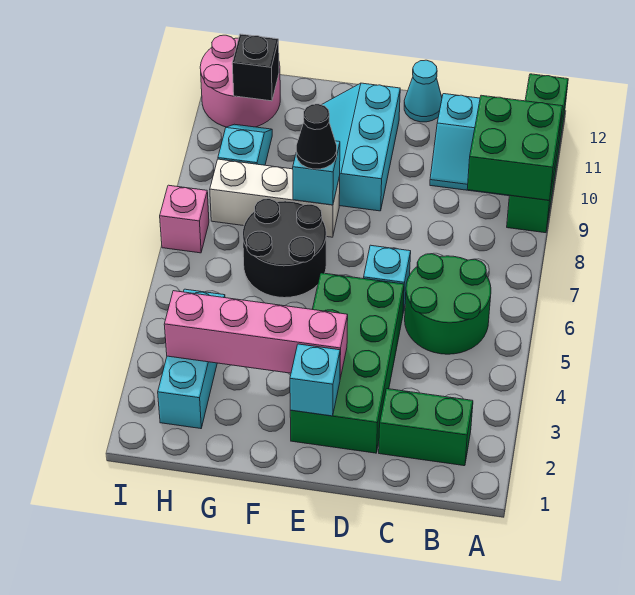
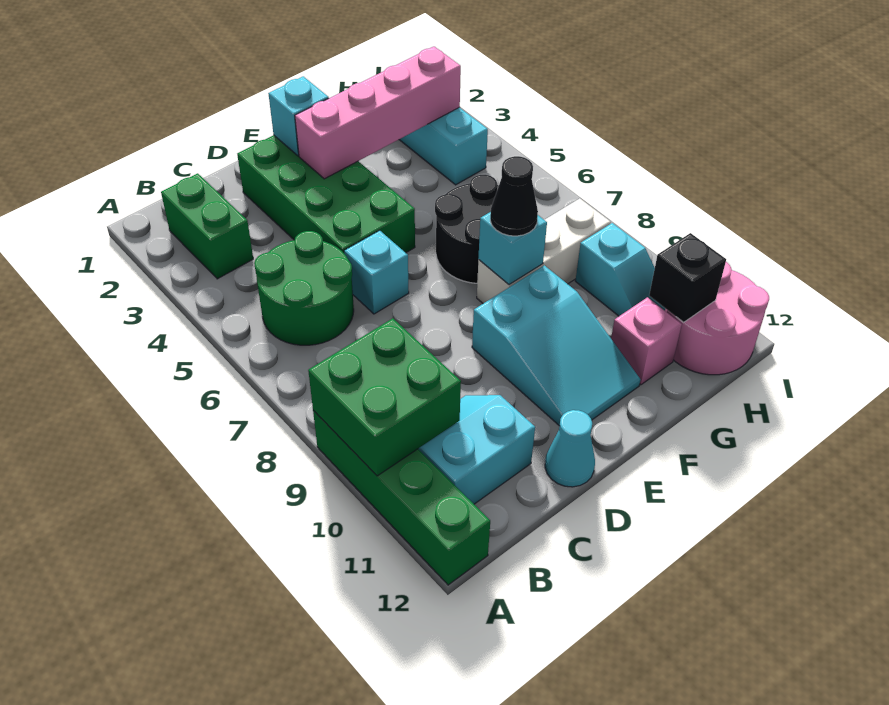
green brick B2:C2 level 1 -> green brick B2:B3 level 1
cyan slope E9:F11 level 1 top E -> cyan slope E9:F11 level 1 top 9
pink brick I7 level 1 -> pink brick G11 level 1

